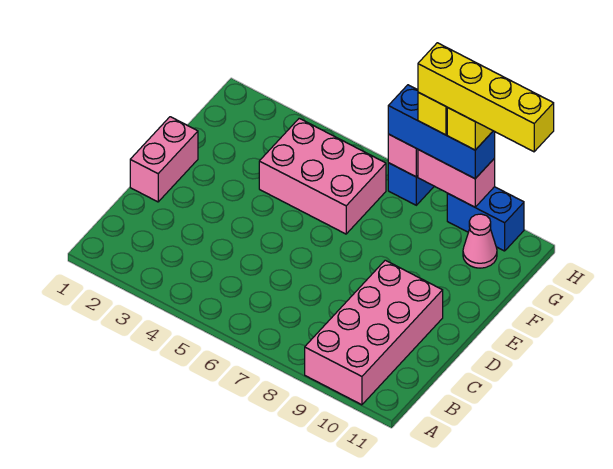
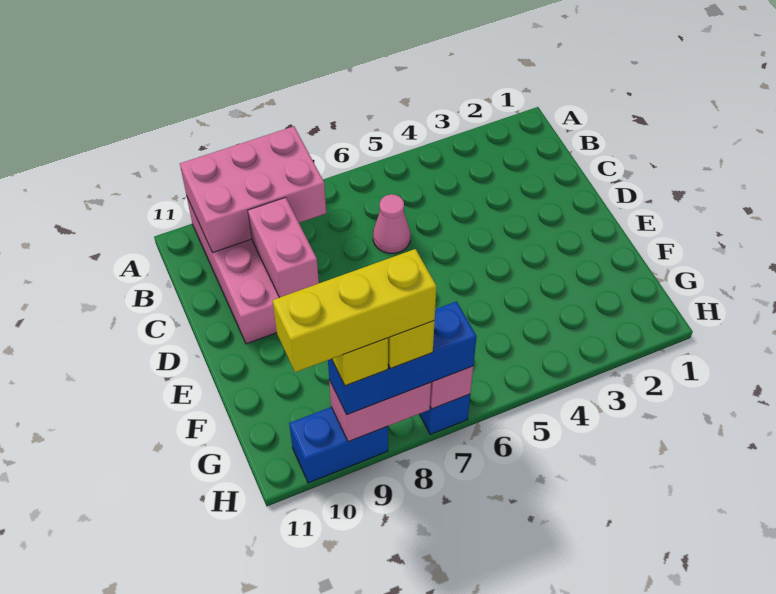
pink brick D1:E1 level 1 -> pink brick C9:D9 level 2
pink brick F4:G6 level 1 -> pink brick A8:B10 level 2
pink cone G10 level 1 -> pink cone C6 level 1
yellow brick H8:H11 level 5 -> yellow brick H8:H10 level 5

